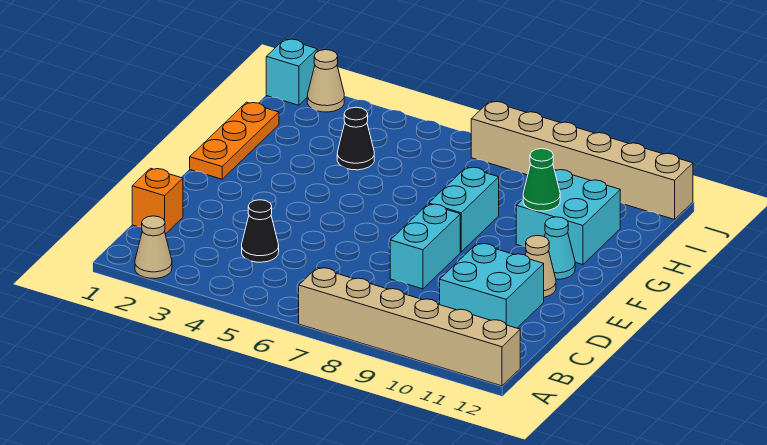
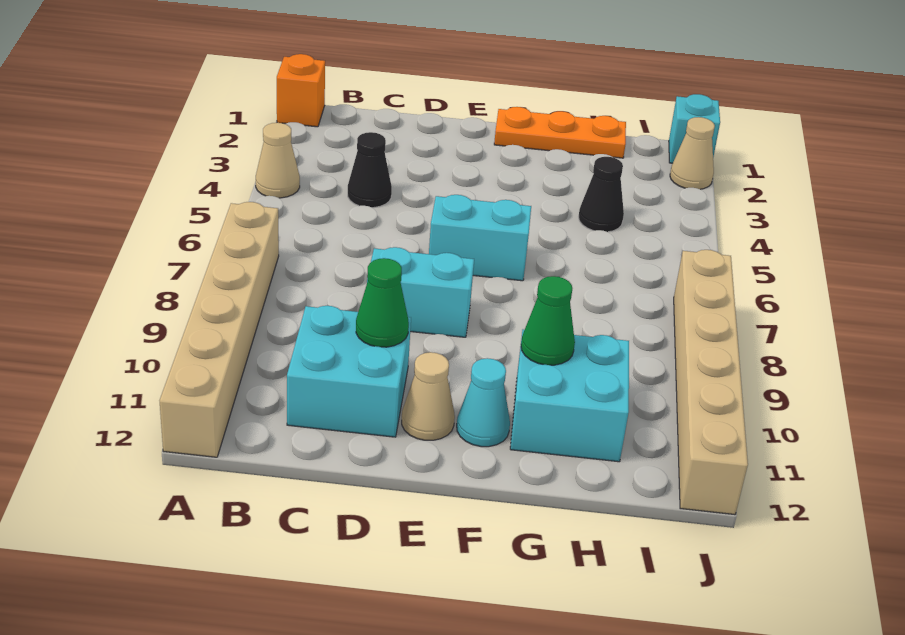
tan cone A2 level 1 -> tan cone A4 level 1
orange brick C1 level 1 -> orange brick A1 level 1
none -> green cone D10 level 2
cyan brick F8:G8 level 1 -> cyan brick E6:F6 level 1

